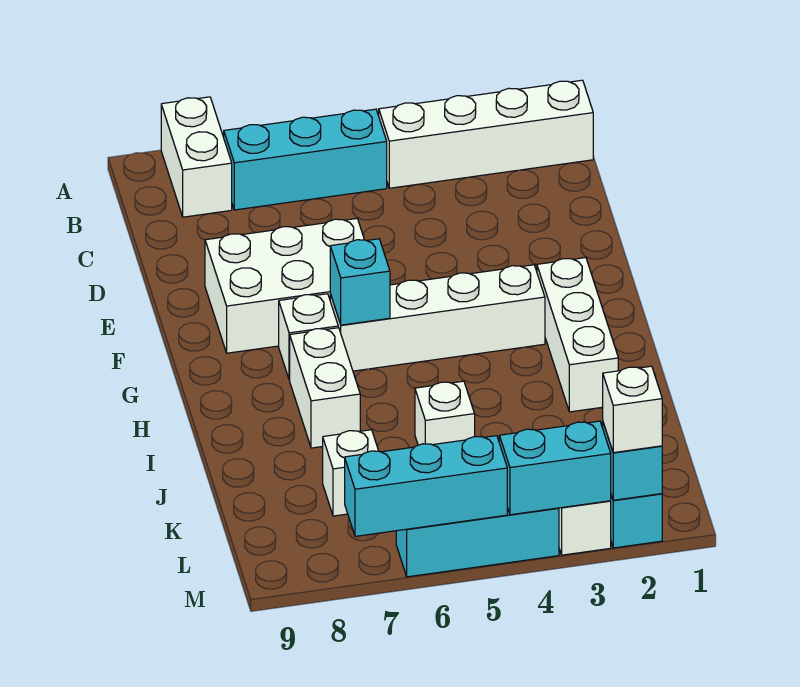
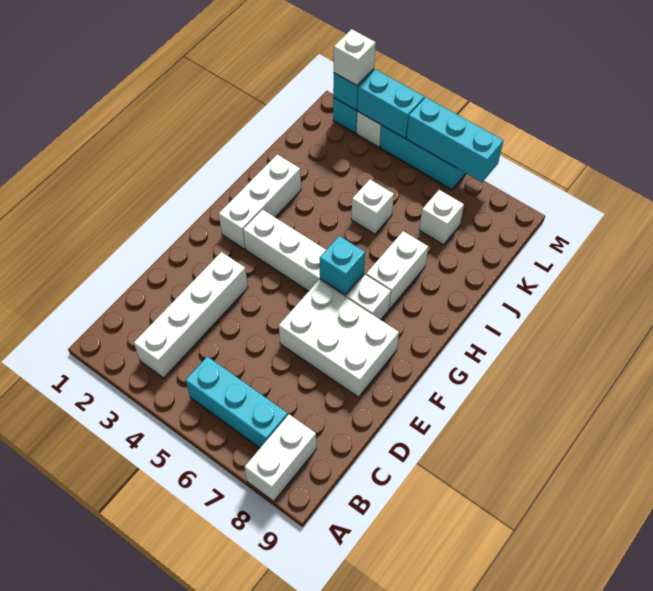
white brick B1:B4 level 1 -> white brick B3:E3 level 1

